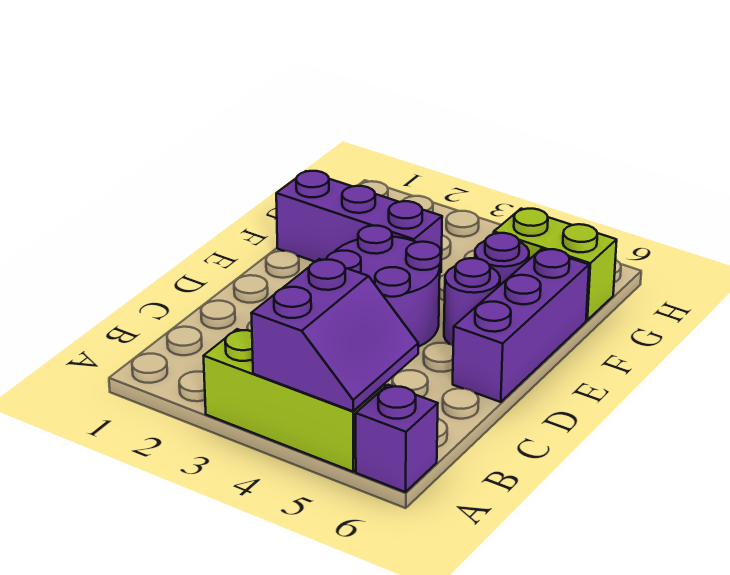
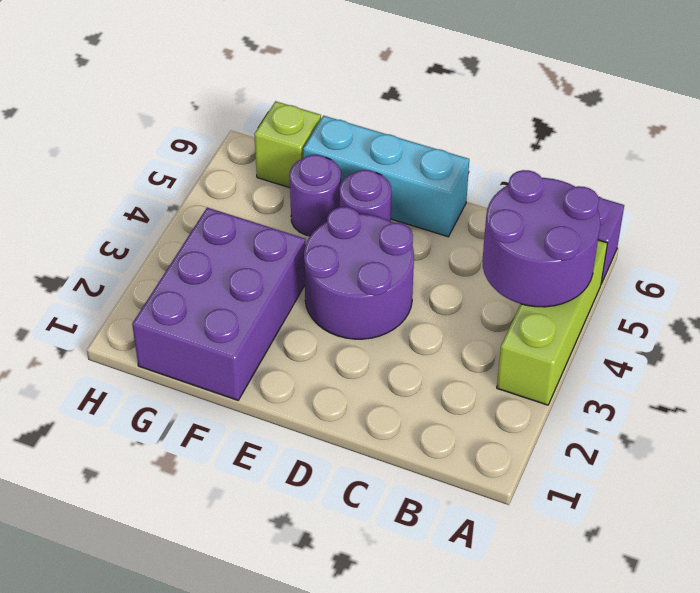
purple slope A4:B5 level 2 top 4 -> purple round brick A4:B5 level 2
purple brick D6:F6 level 1 -> cyan brick D6:F6 level 1
purple brick F1:F3 level 1 -> purple brick F1:G3 level 1
lime brick G5:G6 level 1 -> lime brick G6 level 1

